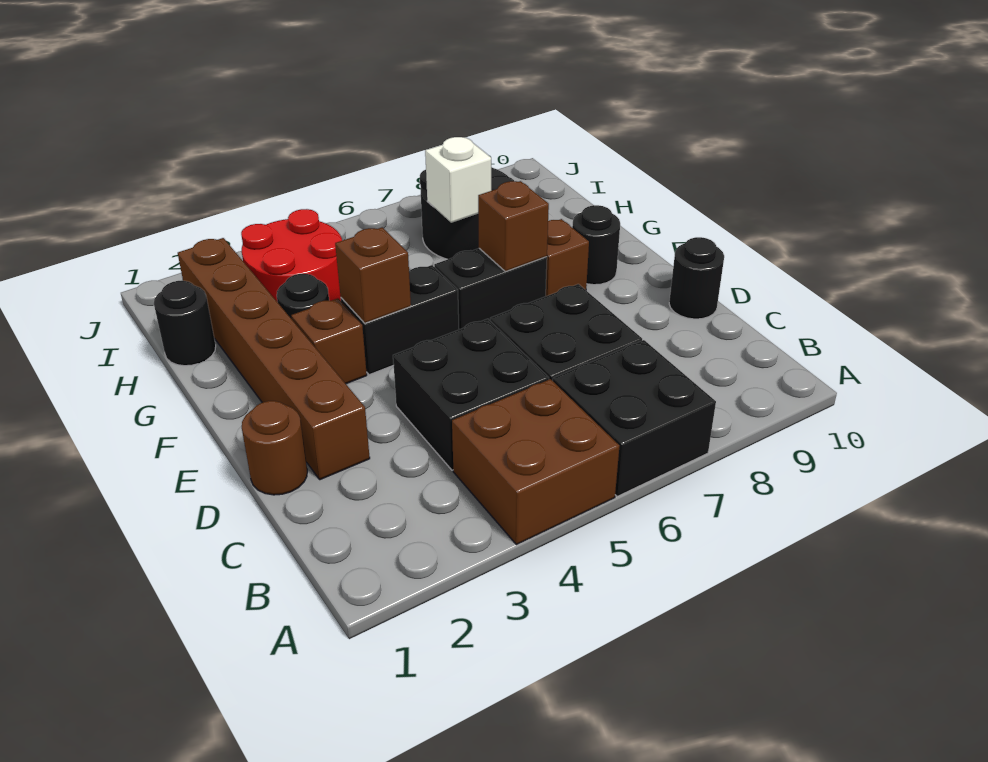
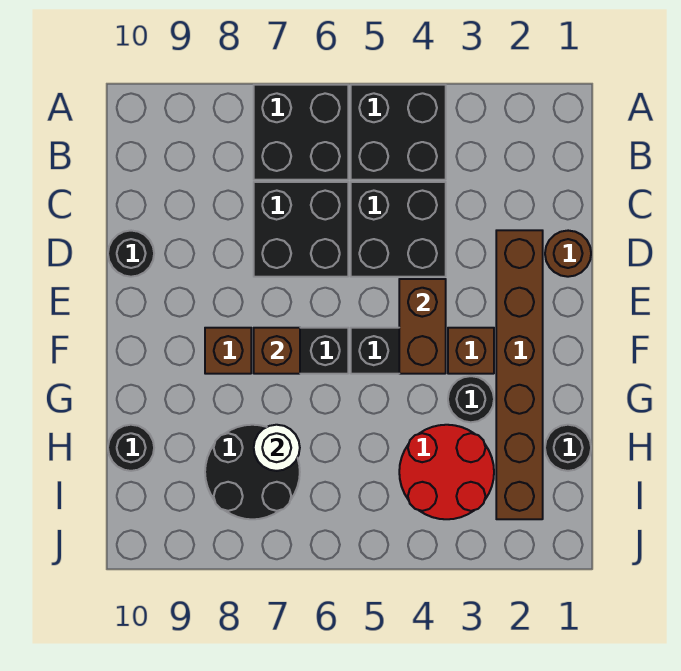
brown brick A4:B5 level 1 -> black brick A4:B5 level 1
brown brick F4 level 2 -> brown brick E4:F4 level 2
black round brick F9 level 1 -> black round brick H10 level 1
white brick H7 level 2 -> white round brick H7 level 2

